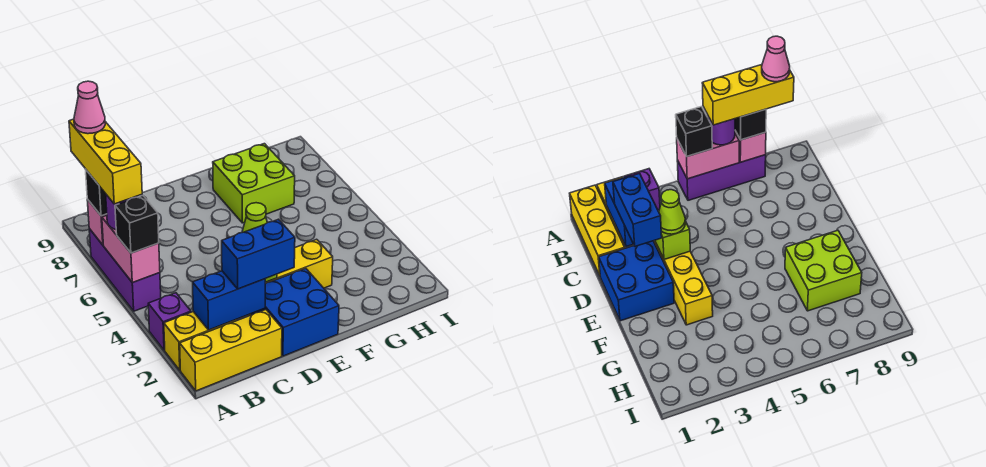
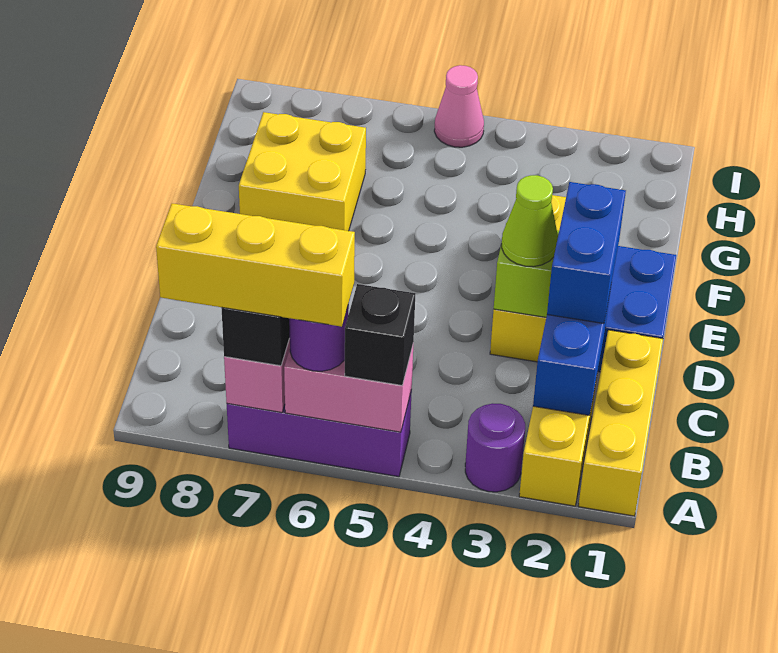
purple brick A3 level 1 -> purple round brick A3 level 1
pink cone A8 level 5 -> pink cone I5 level 1
lime brick F7:G8 level 1 -> yellow brick F7:G8 level 1

